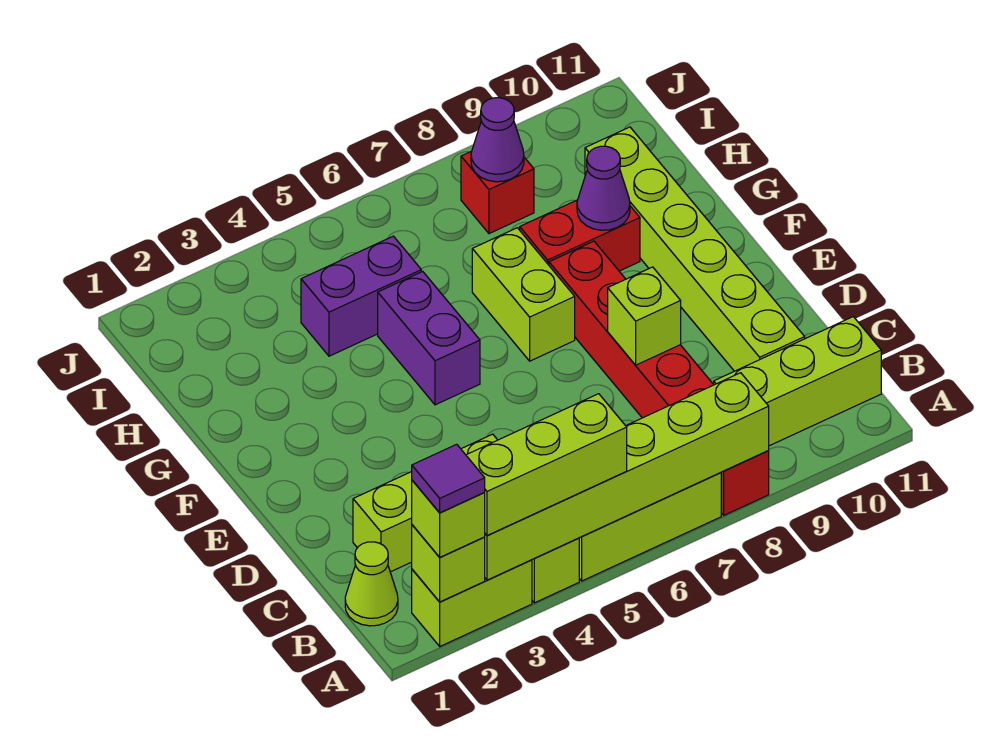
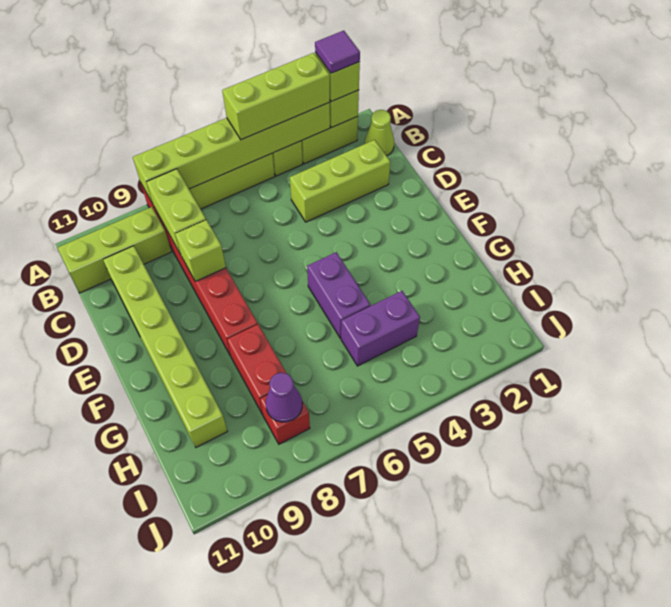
lime brick F7:G7 level 1 -> lime brick B8:C8 level 2
red brick G8:G9 level 1 -> red brick G8:H8 level 1
purple cone G9 level 2 -> none

